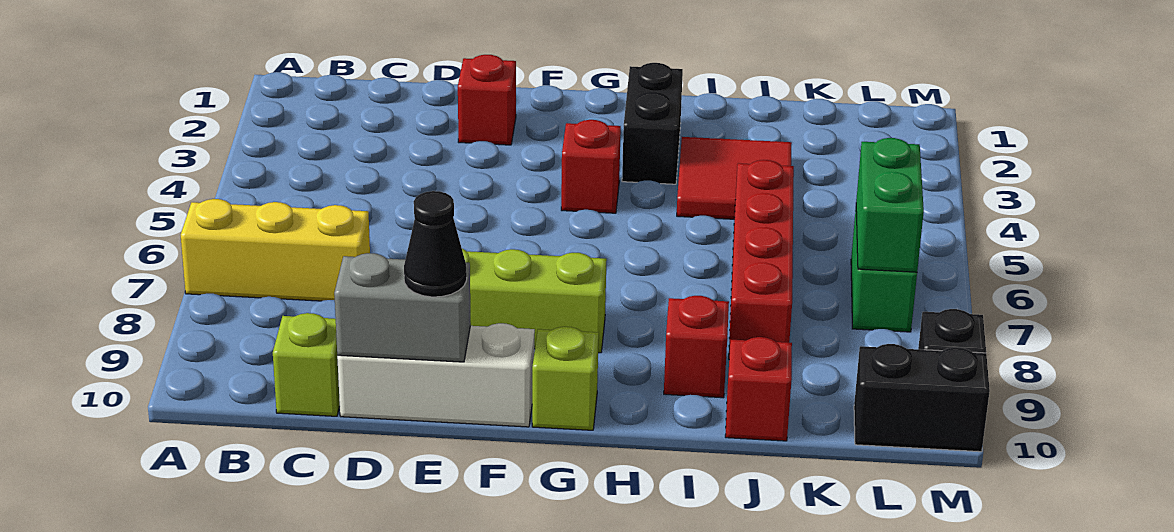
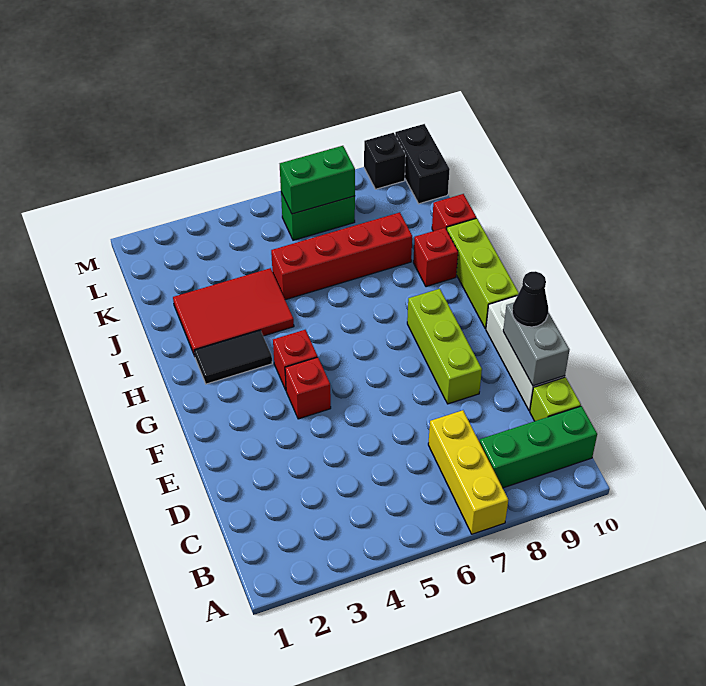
none -> green brick B8:B10 level 1
red brick E2 level 1 -> red brick F4 level 1
lime brick G10 level 1 -> lime brick G10:I10 level 1
black brick H2:H3 level 1 -> black tile H2:H3 level 1
red tile I3:J4 level 1 -> red tile I2:J4 level 1

